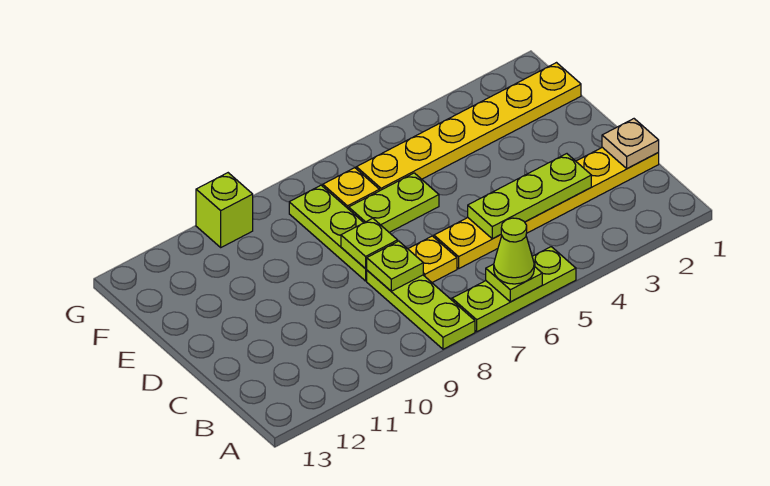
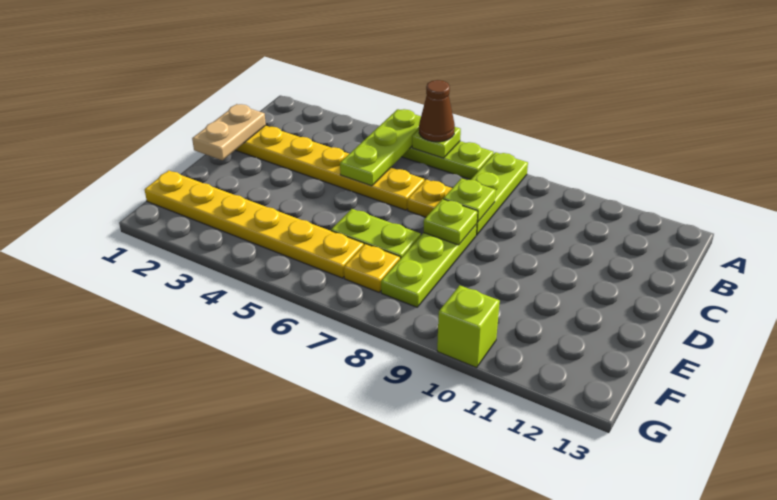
lime cone A6 level 3 -> brown cone A6 level 3
tan plate C1 level 2 -> tan plate C1:D1 level 2
lime plate C3:C5 level 2 -> lime plate A5:C5 level 2

